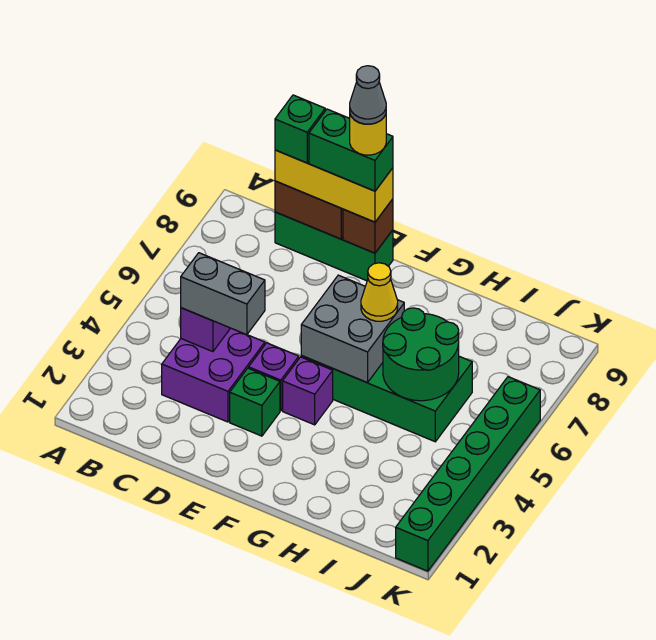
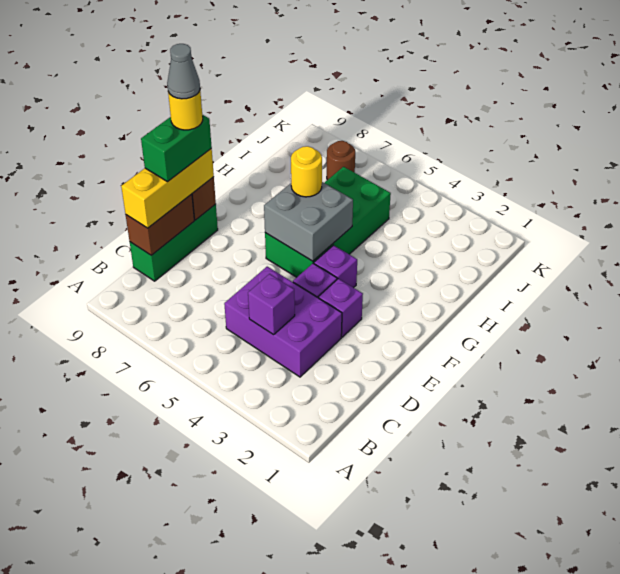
purple brick C3:D4 level 1 -> purple brick C3:D5 level 1
grey brick C4:D4 level 3 -> none
green brick C9 level 4 -> none
green brick E3 level 1 -> purple brick E3 level 1
yellow cone G6 level 3 -> yellow round brick G6 level 3
green round brick H5:I6 level 2 -> none
none -> brown round brick J7 level 1
green brick K1:K6 level 1 -> none

